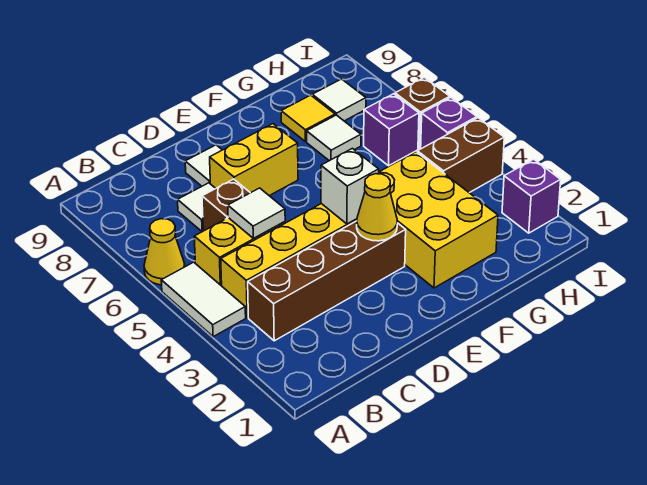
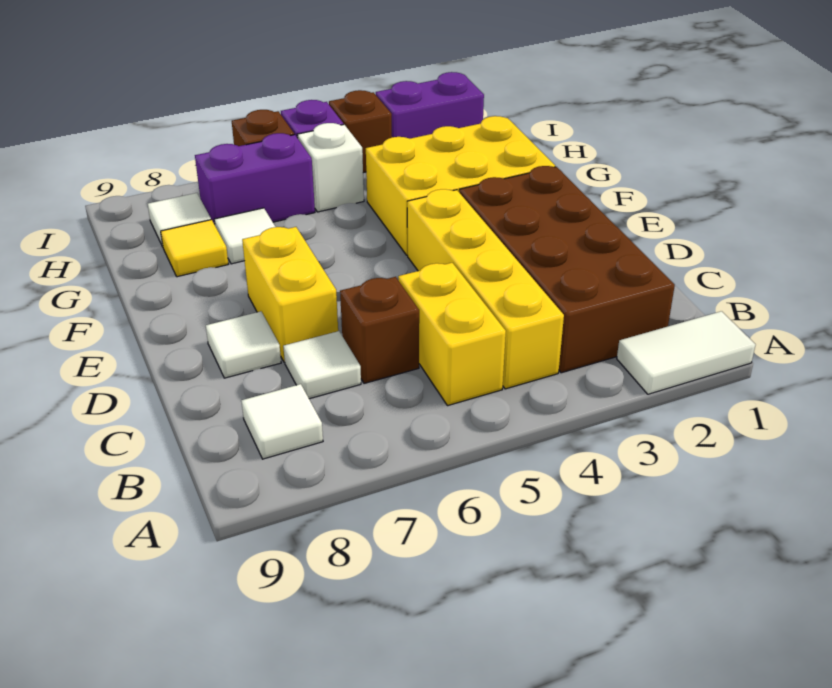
white tile A4:A5 level 1 -> white tile A1:A2 level 1
yellow cone A6 level 1 -> none
brown brick B3:E3 level 1 -> brown brick B2:E3 level 1
white tile C5 level 2 -> white tile B8 level 1
yellow cone E3 level 2 -> none
white brick E4 level 2 -> white brick H5 level 1
brown brick H4:I4 level 1 -> brown brick I4 level 1
purple brick H6 level 1 -> purple brick H6:H7 level 1
purple brick I2 level 1 -> purple brick I2:I3 level 1

